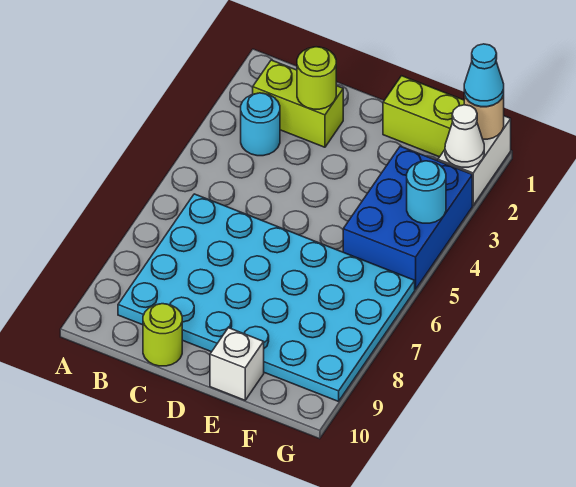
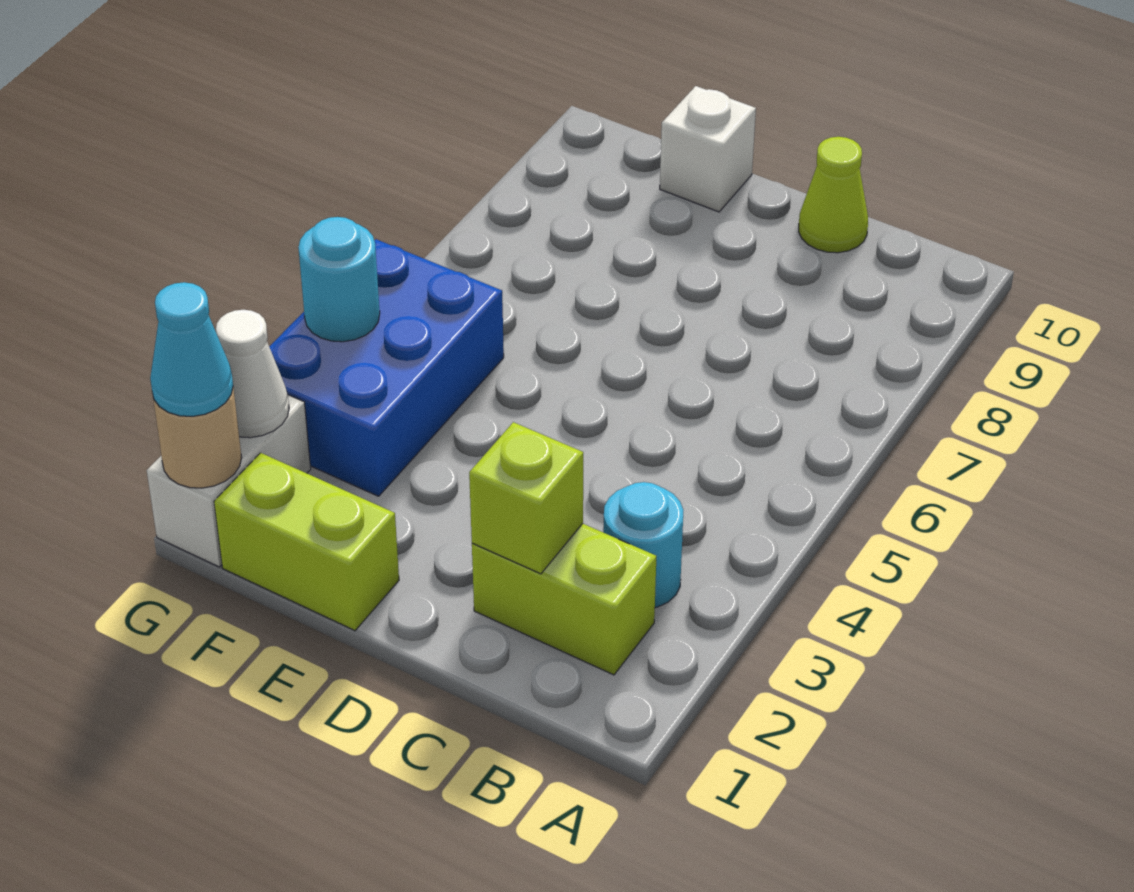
cyan plate B6:G9 level 1 -> none
lime round brick C2 level 2 -> lime brick C2 level 2
lime round brick C10 level 1 -> lime cone C10 level 1

